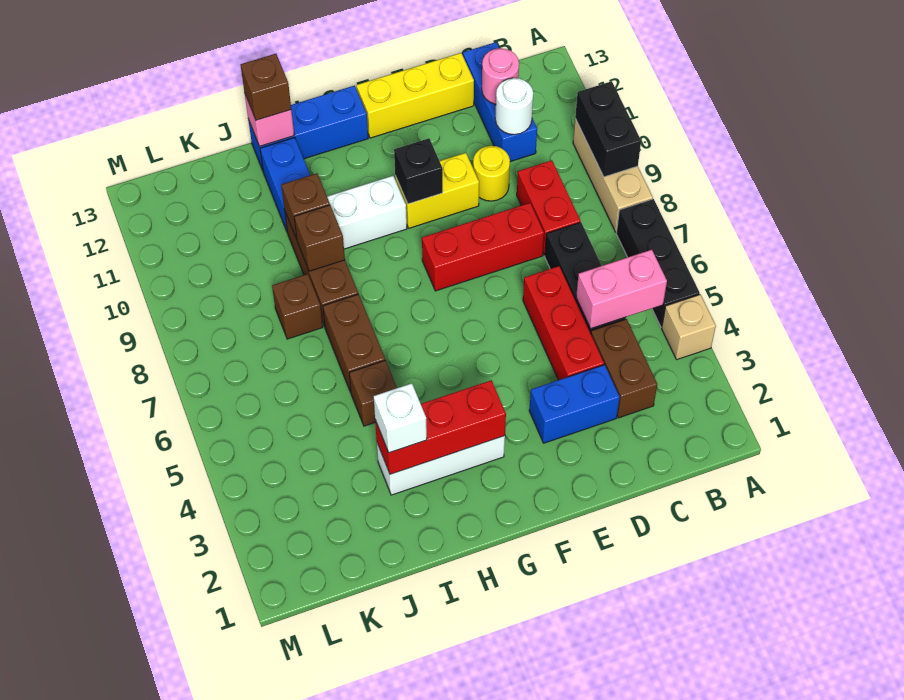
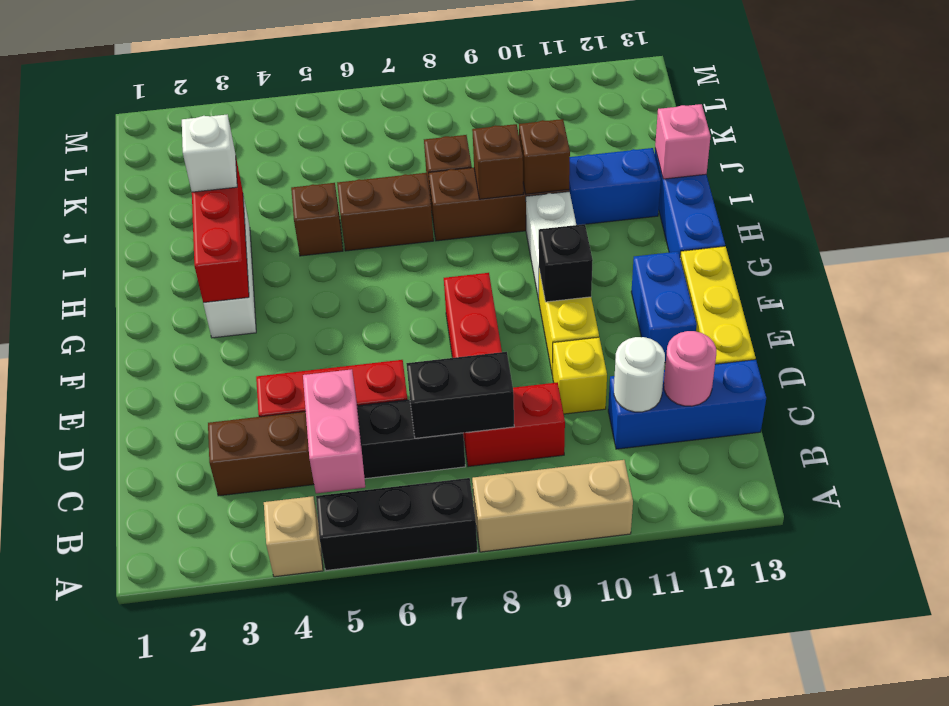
black brick A9:A10 level 2 -> black brick C7:C8 level 2
blue brick D3:E3 level 1 -> blue brick E12:F12 level 1
yellow round brick D10 level 1 -> yellow brick D10 level 1
brown brick I13 level 3 -> none

